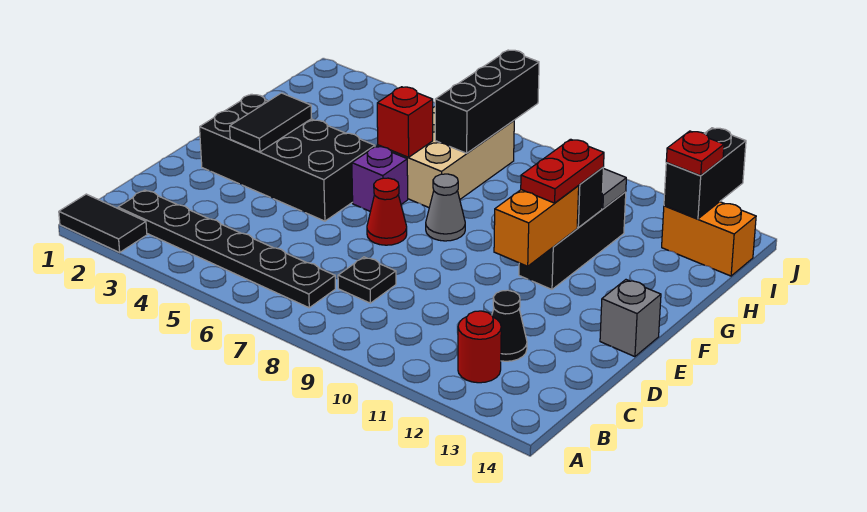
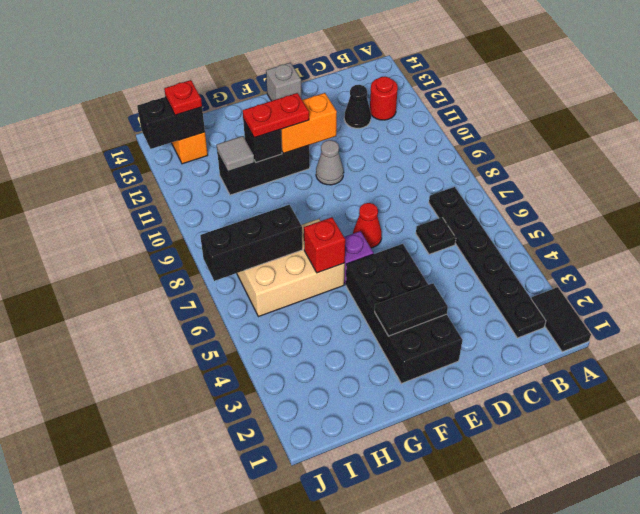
black plate C8 level 1 -> black plate C6 level 1
grey cone F8 level 1 -> grey cone E10 level 1

